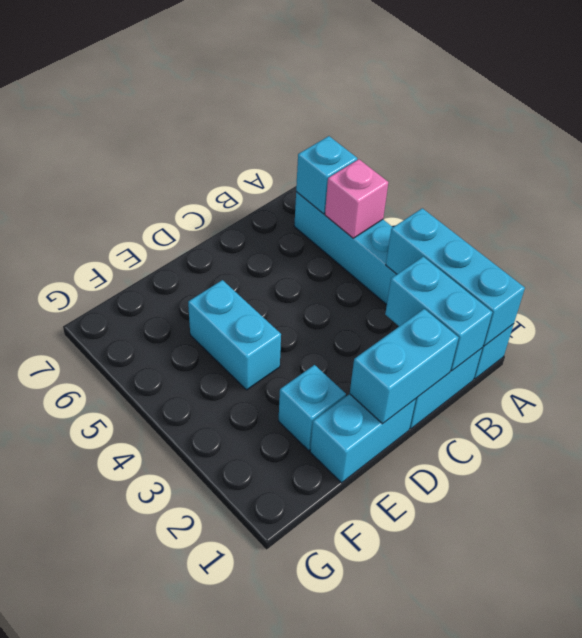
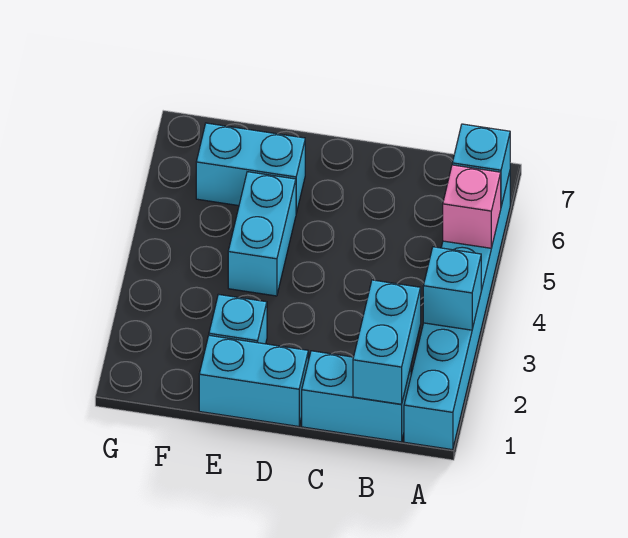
cyan brick A1:A3 level 2 -> cyan brick A3 level 2
cyan brick C1:D1 level 2 -> cyan brick E6:F6 level 1

